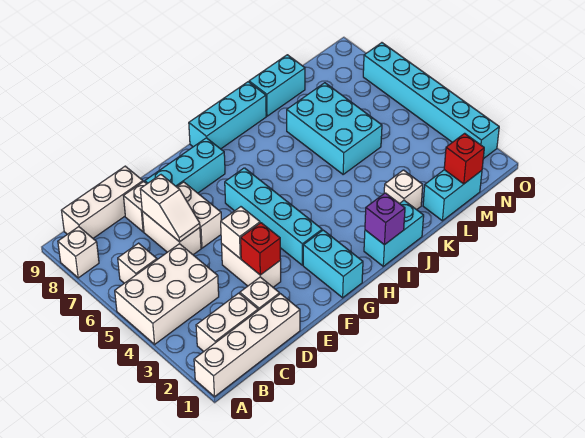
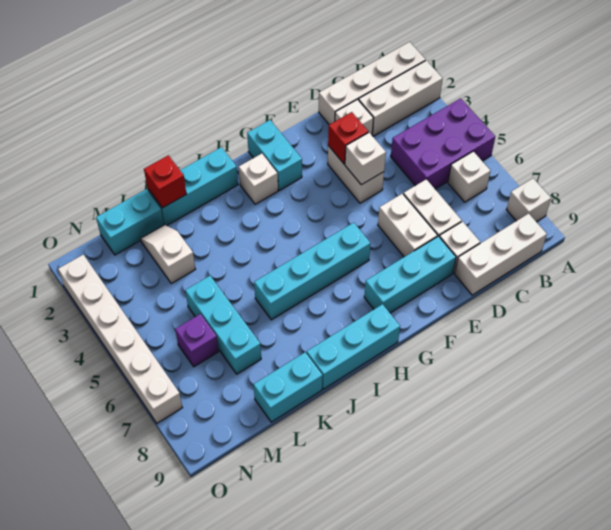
white brick A4:C5 level 1 -> purple brick A4:C5 level 1
white brick B2:C2 level 1 -> white brick A2:C2 level 1
white slope D6:D7 level 2 top 7 -> white slope L2:L3 level 1 top 3
cyan brick G3:G6 level 1 -> cyan brick G6:J6 level 1
cyan brick I1:J1 level 1 -> cyan brick I1:K1 level 1
purple brick I1 level 2 -> purple brick M6 level 1
white brick K2 level 1 -> white brick H2 level 1
cyan brick K5:L7 level 1 -> cyan brick L5:L7 level 1
red brick M1 level 2 -> red brick K1 level 2
cyan brick O2:O7 level 1 -> white brick O2:O7 level 1

